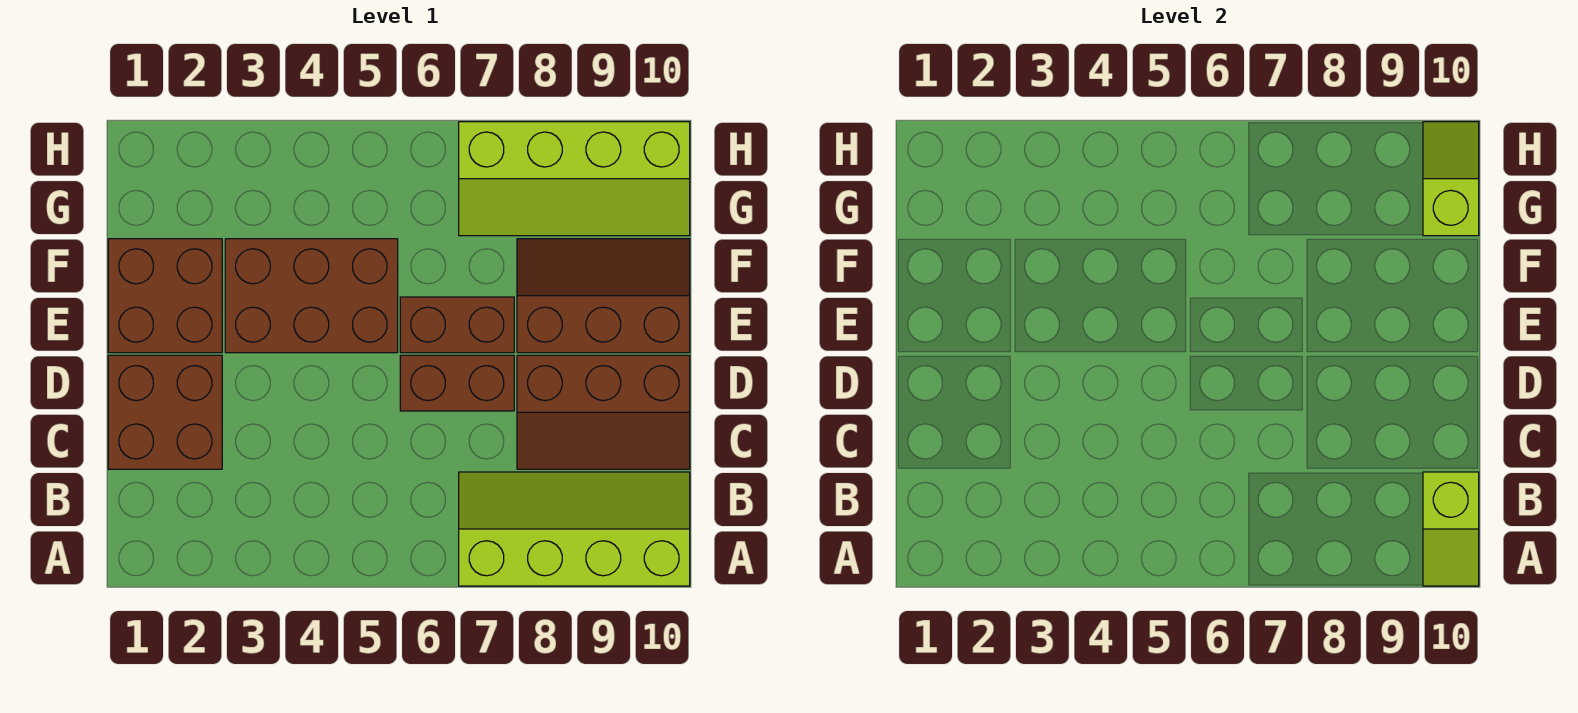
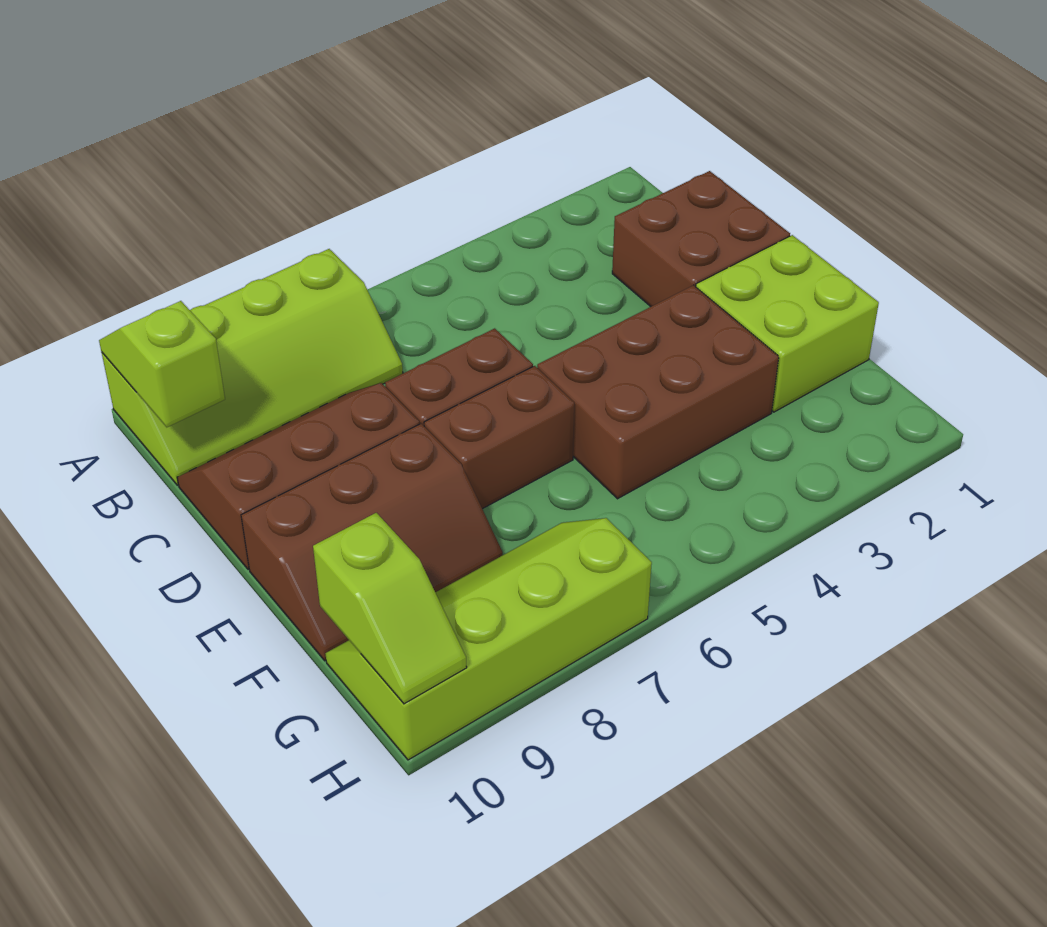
brown brick E1:F2 level 1 -> lime brick E1:F2 level 1

